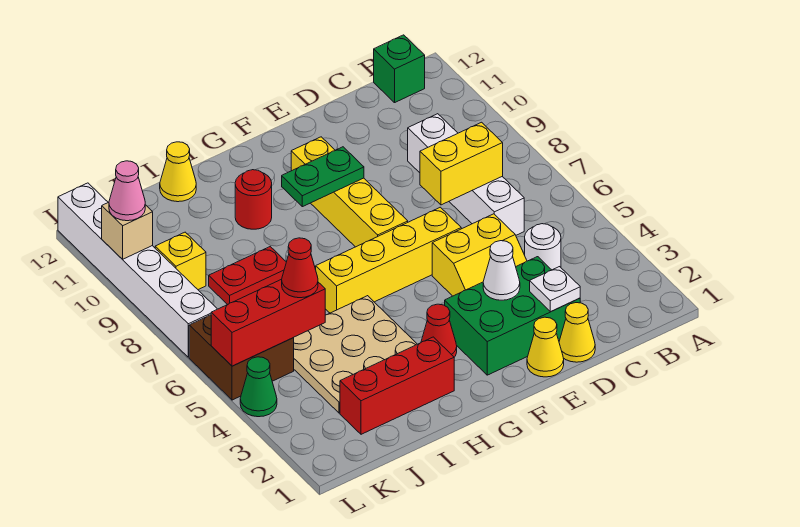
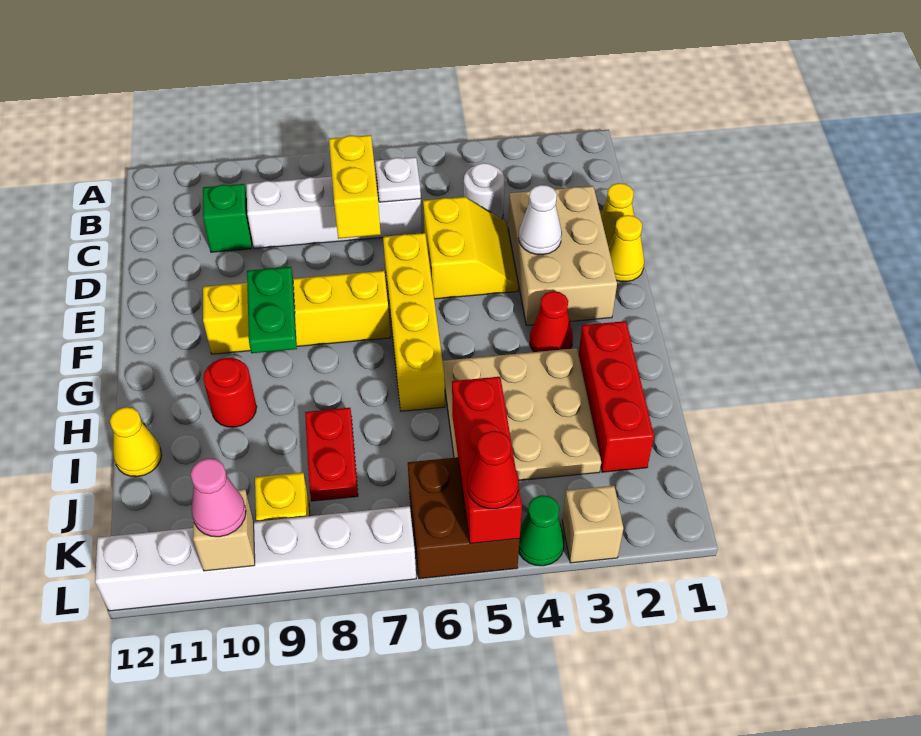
green brick B12 level 1 -> green brick C10 level 1
green brick D2:F3 level 1 -> tan brick D2:F3 level 1
white plate D2 level 2 -> white plate C6 level 2
red cone J5 level 3 -> red cone L5 level 3
none -> tan brick L3 level 1

